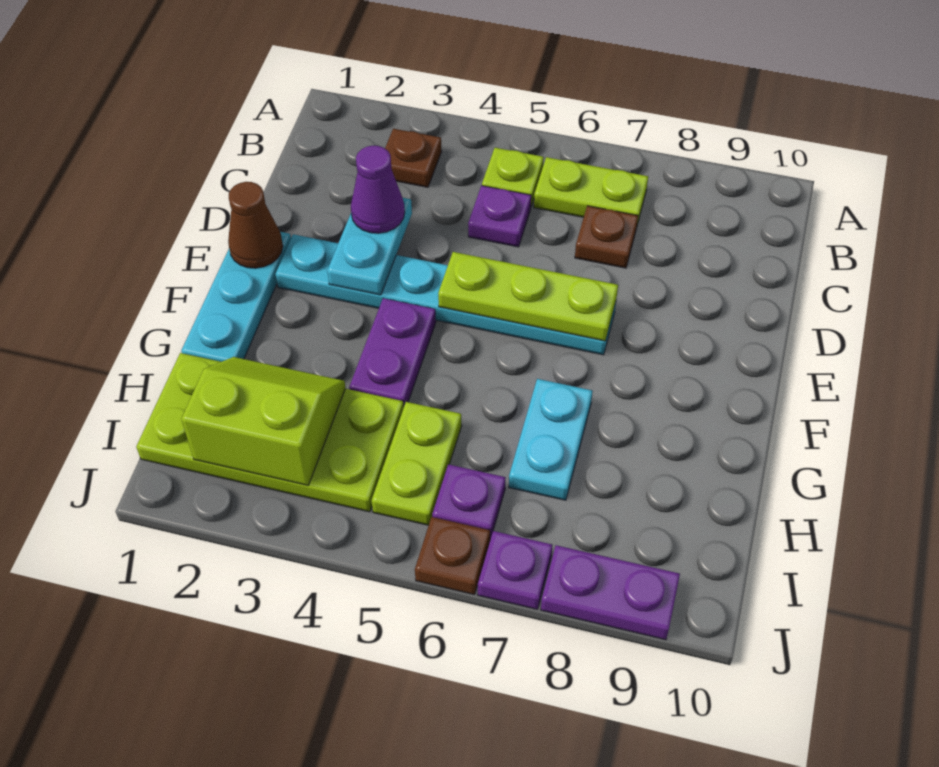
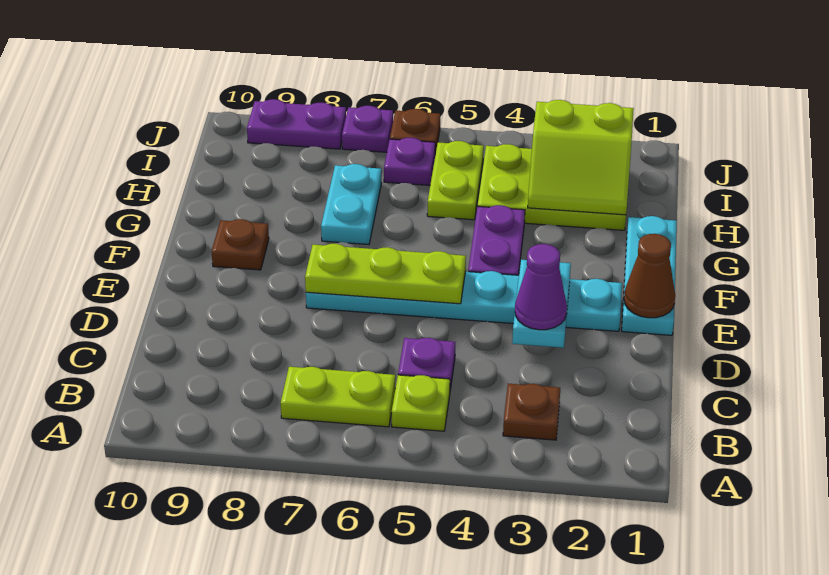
brown plate C7 level 1 -> brown plate F9 level 1
lime plate H1:I4 level 1 -> lime plate H2:I4 level 1

